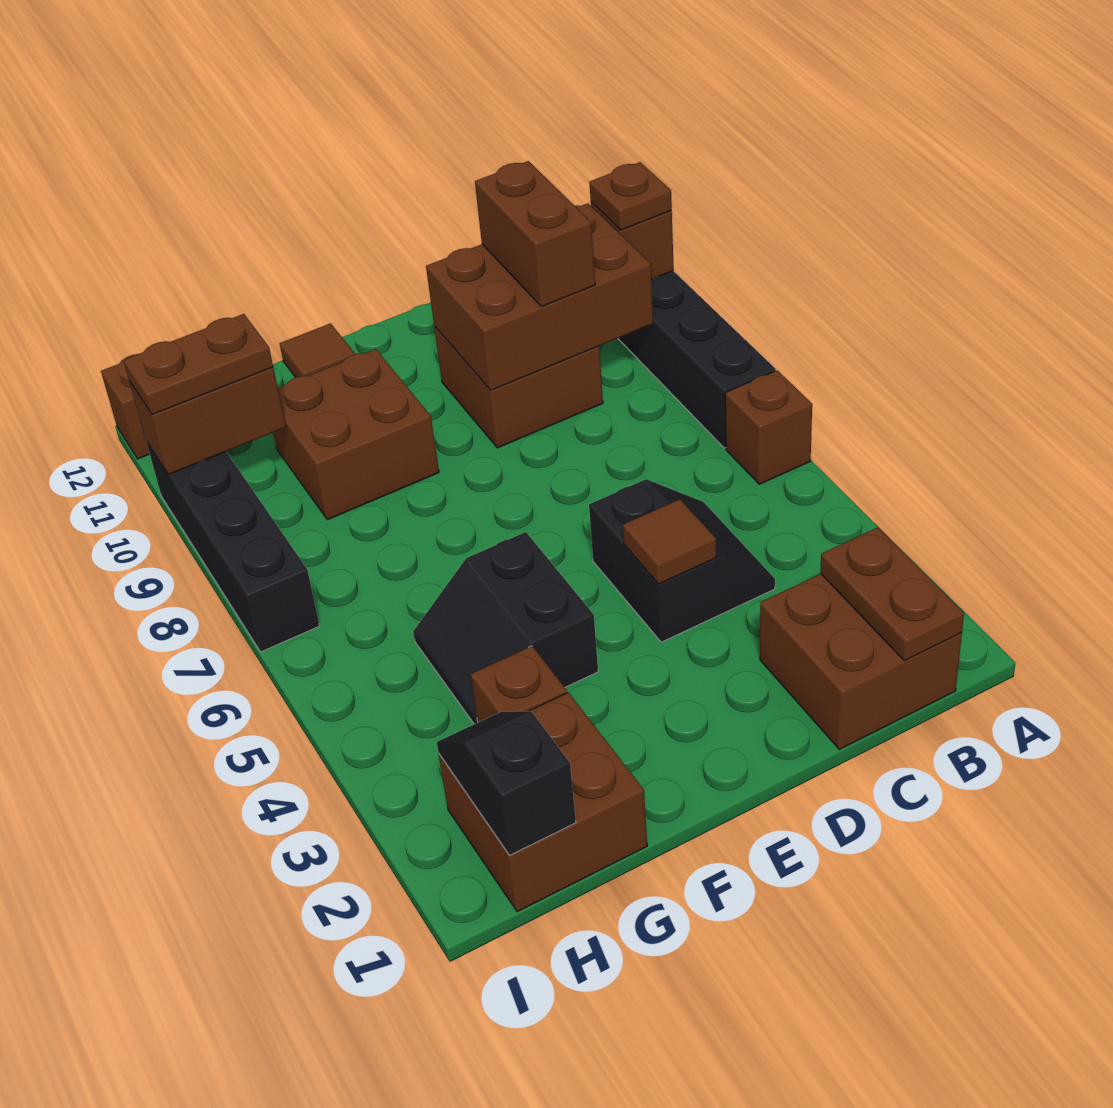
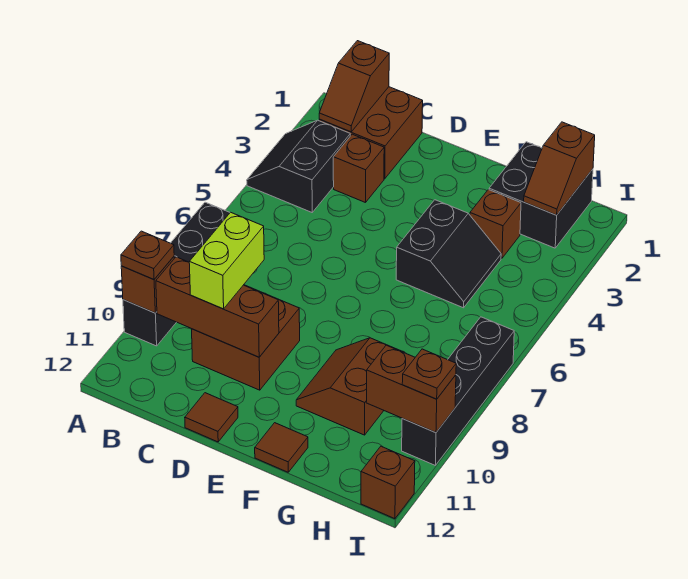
brown brick A6 level 1 -> brown brick C3 level 1
brown plate B1:B2 level 2 -> brown slope B1:B2 level 2 top 1
brown brick B9:D10 level 2 -> brown brick B10:D10 level 2
black slope C4:D5 level 1 top D -> black slope A3:B4 level 1 top B
brown brick C9:C10 level 3 -> lime brick C9:C10 level 3
brown tile D4 level 2 -> brown tile D12 level 1
brown brick F9:G10 level 1 -> brown slope F9:G10 level 1 top G
brown brick G1:H2 level 1 -> black brick G1:H2 level 1
black slope H1:H2 level 2 top 1 -> brown slope H1:H2 level 2 top 1
brown plate H10:I10 level 3 -> brown plate I10 level 3

